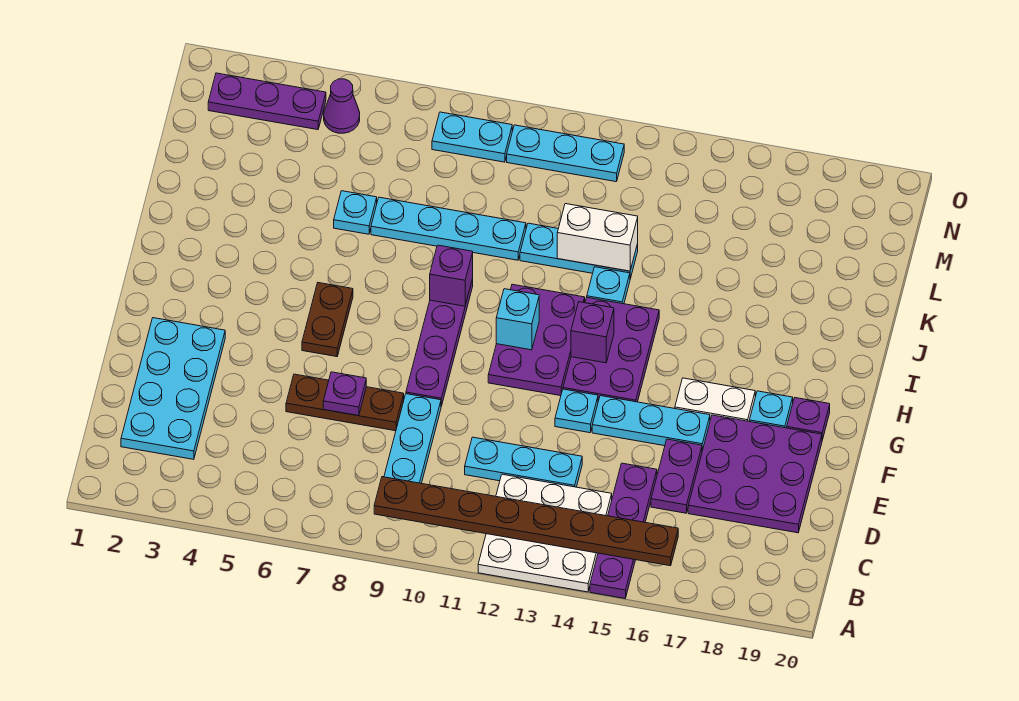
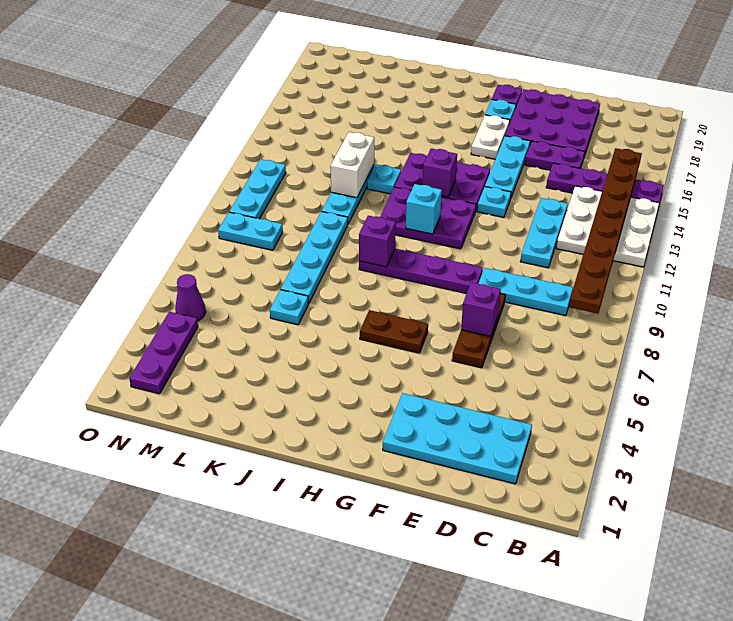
purple plate E7 level 2 -> purple brick E7 level 2
cyan plate N8:N9 level 1 -> cyan plate M9:N9 level 1

